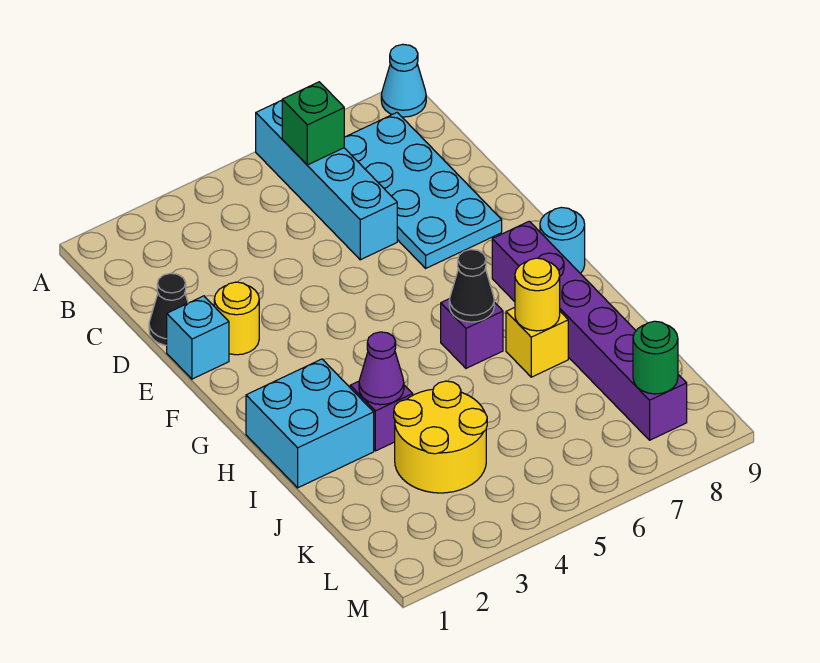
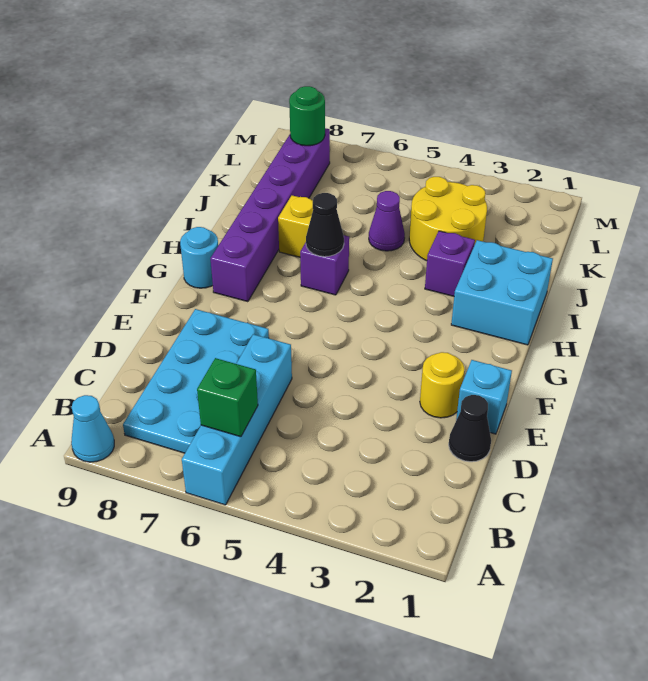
purple cone I3 level 2 -> purple cone J5 level 1
yellow round brick I7 level 2 -> none

